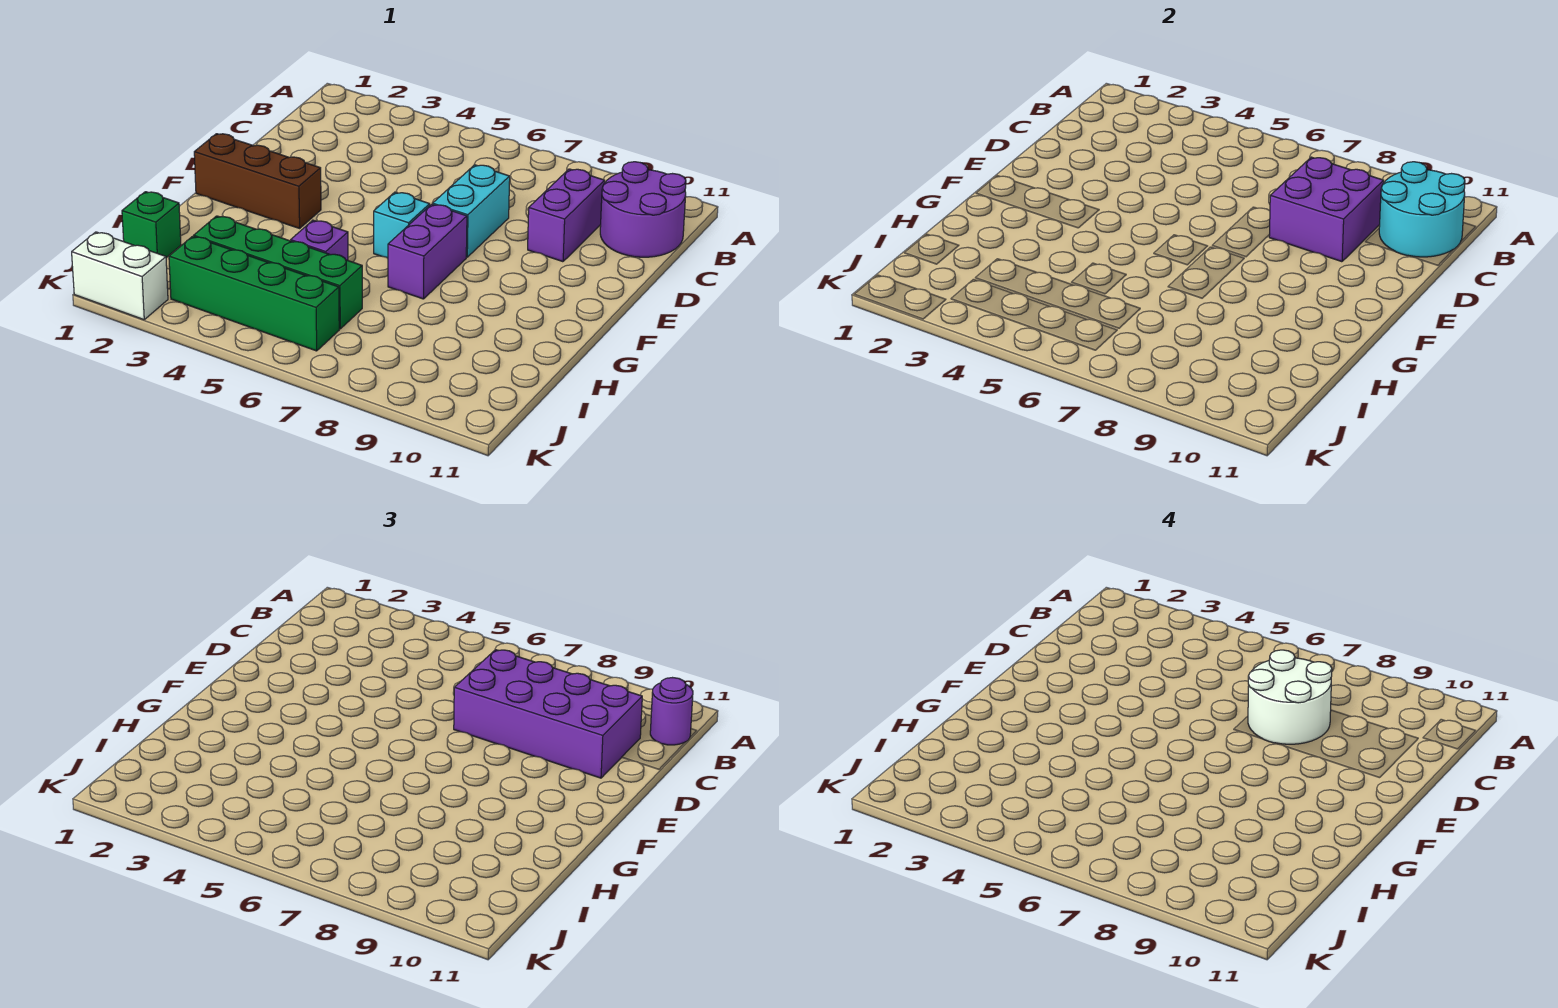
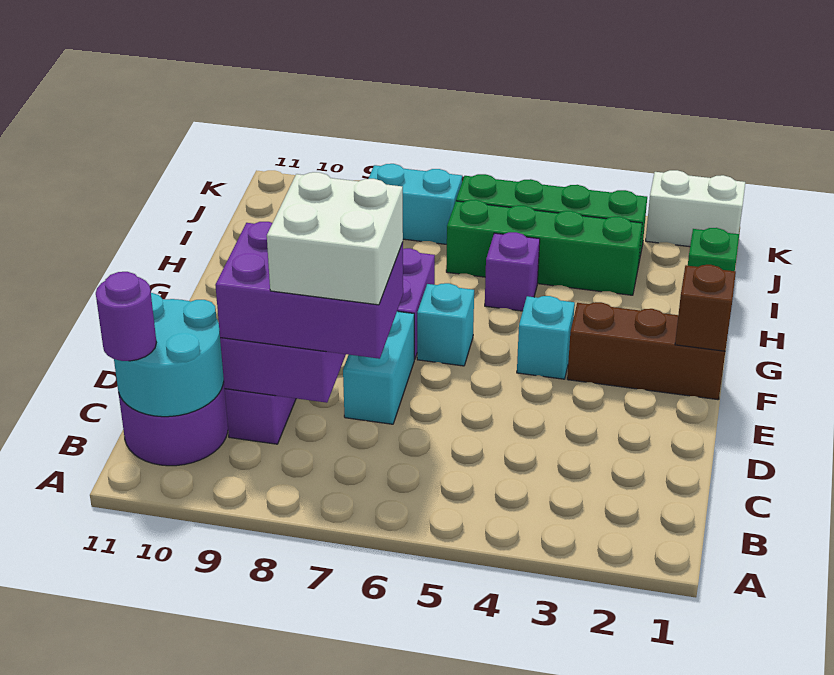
purple brick C7:D10 level 3 -> purple brick C7:D9 level 3
white round brick C7:D8 level 4 -> white brick C7:D8 level 4
none -> brown brick F1 level 2
none -> cyan brick F4 level 1
none -> cyan brick J7:J8 level 1

